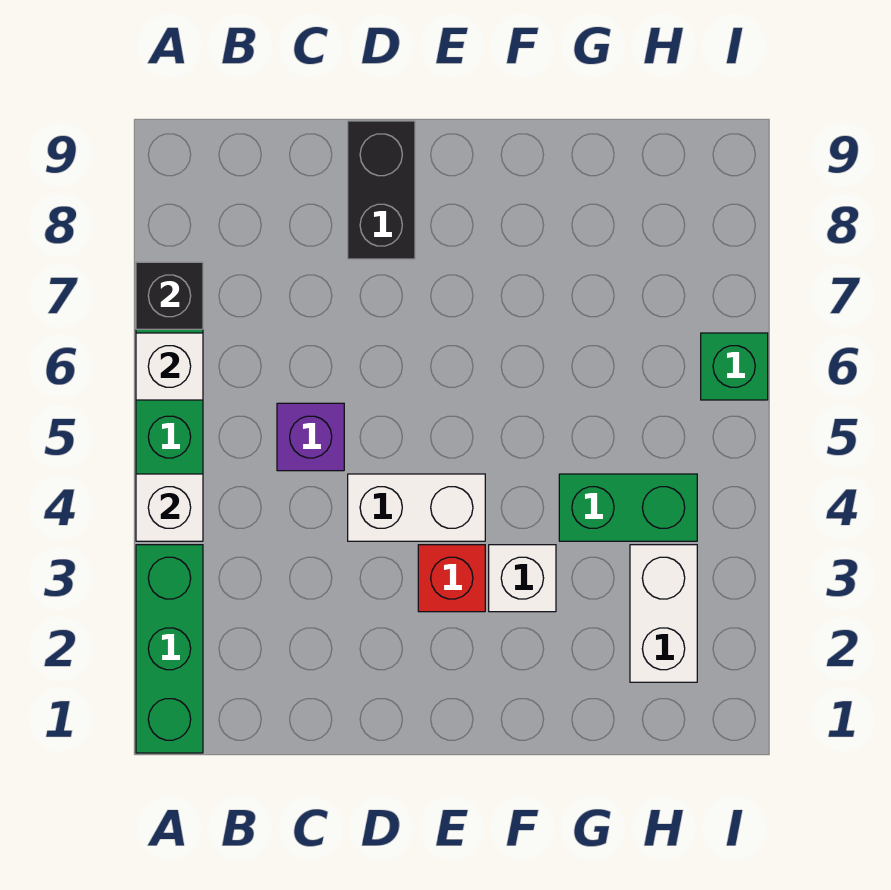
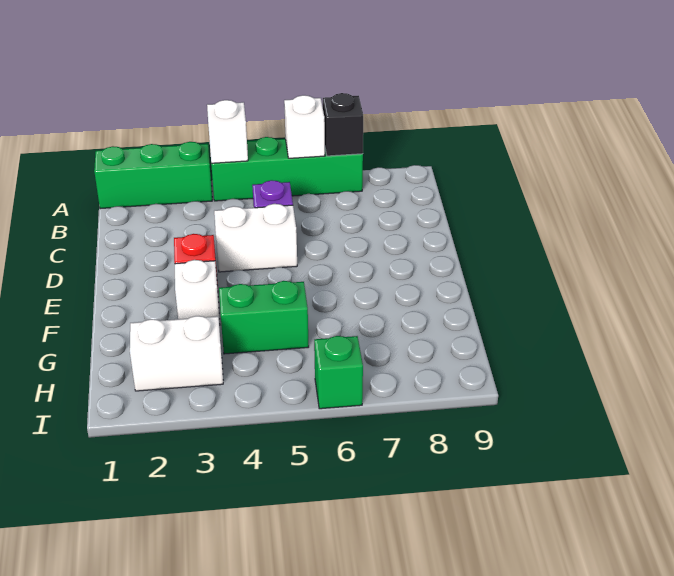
white brick D4:E4 level 1 -> white brick D4:D5 level 1
black brick D8:D9 level 1 -> none
green brick G4:H4 level 1 -> green brick G4:G5 level 1

